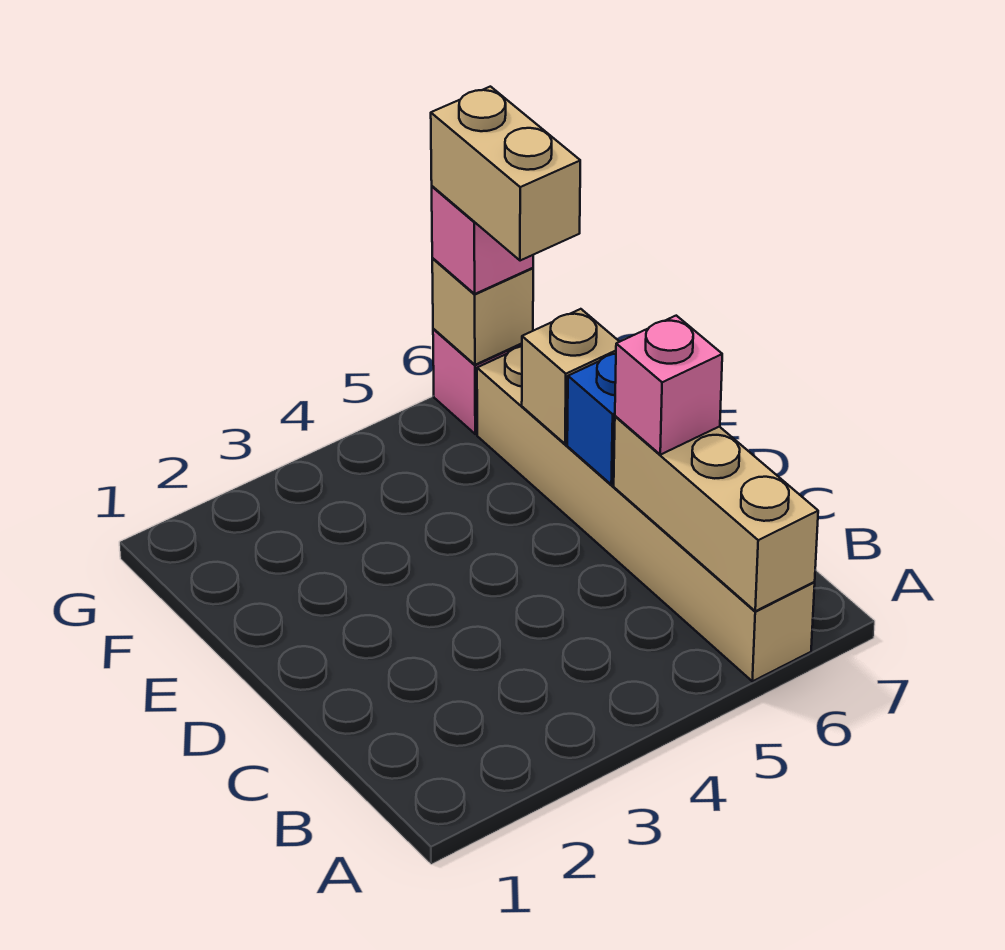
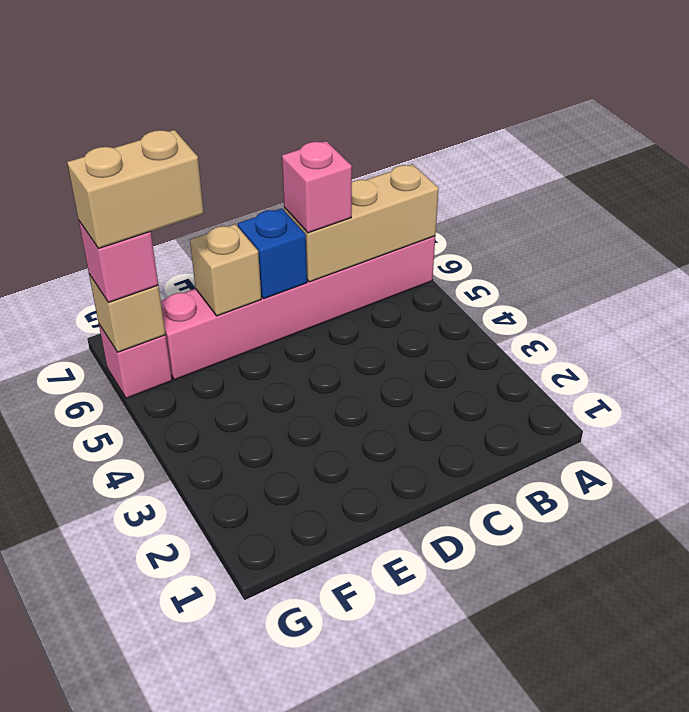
tan brick A6:F6 level 1 -> pink brick A6:F6 level 1

